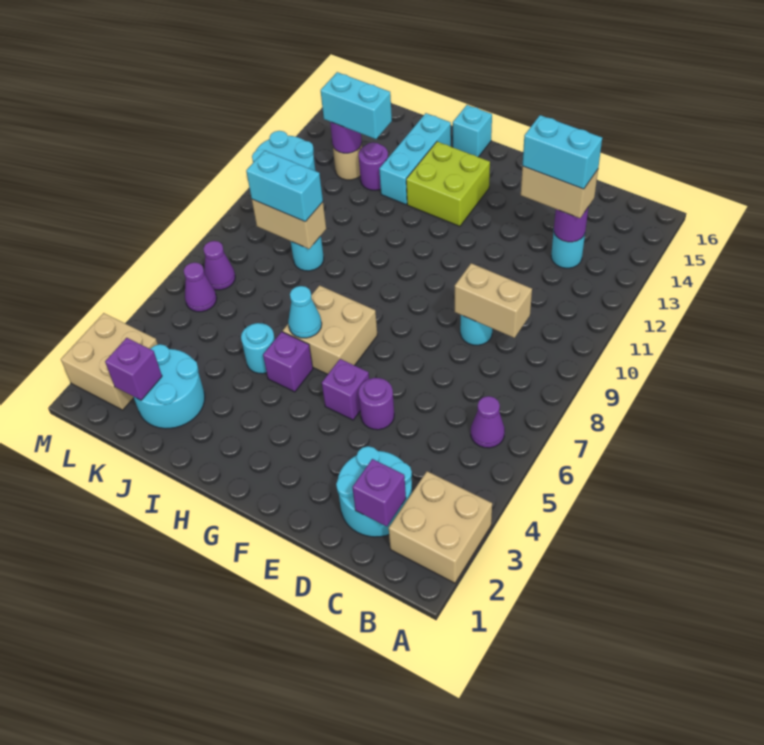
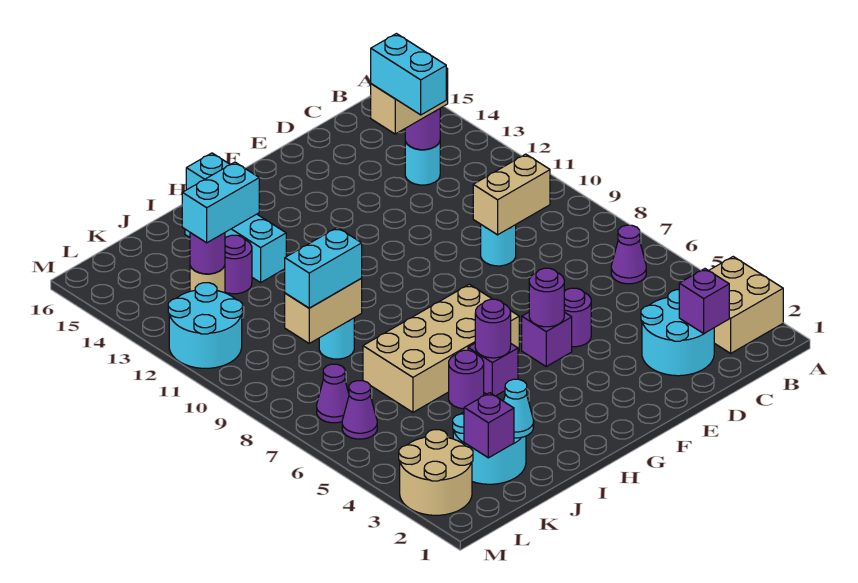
cyan brick C13:D13 level 4 -> cyan brick D12:D13 level 4
none -> purple round brick F5 level 2
tan brick G6:H7 level 1 -> tan brick G6:J7 level 1
lime brick G13:H14 level 1 -> none
none -> purple round brick H5 level 2
cyan cone H6 level 2 -> cyan cone J2 level 2
cyan round brick I5 level 1 -> purple round brick I5 level 1
tan brick L2:M3 level 1 -> tan round brick L2:M3 level 1

